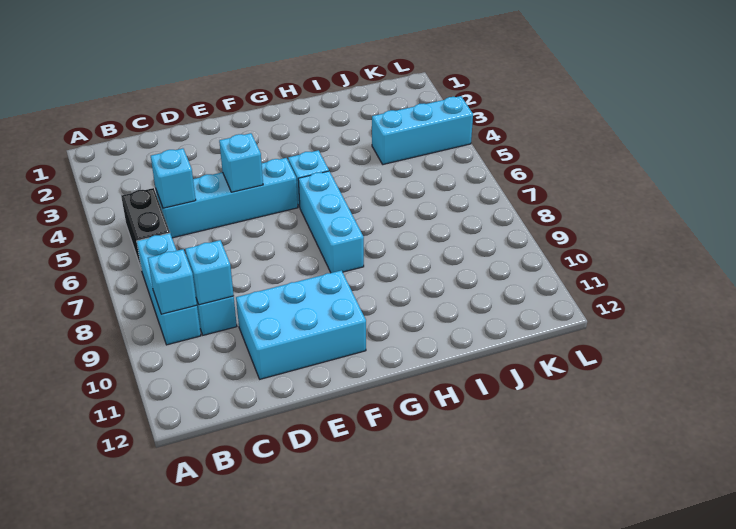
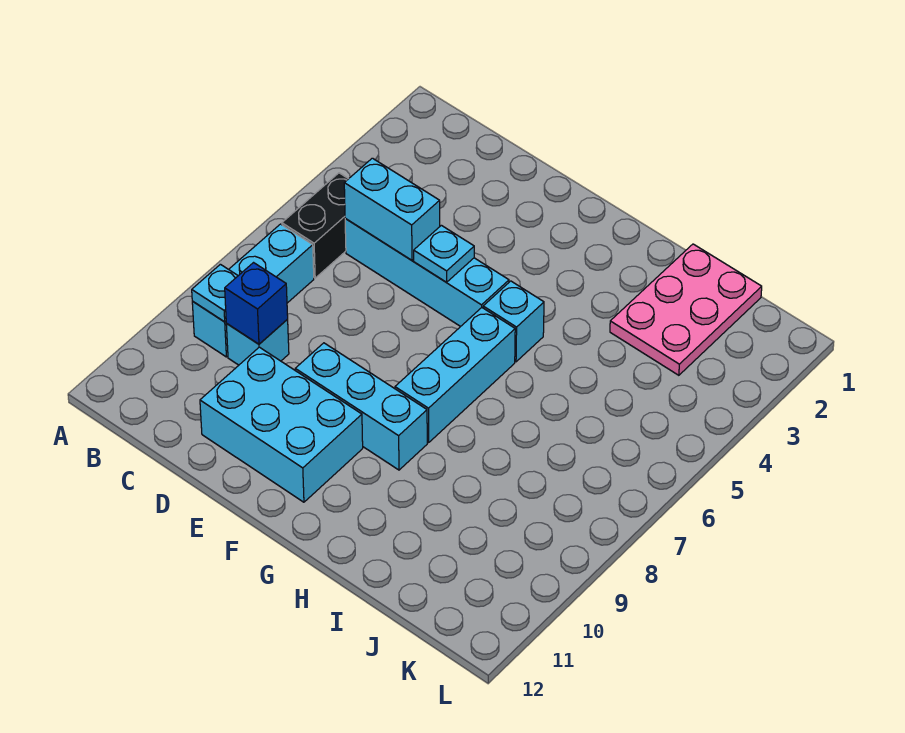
cyan brick B9 level 2 -> cyan plate B9 level 2
cyan brick C5 level 2 -> cyan brick C5:D5 level 2
cyan brick C9 level 2 -> blue brick C9 level 2
cyan brick E5 level 2 -> cyan plate E5 level 2
none -> pink plate I1:J3 level 1
cyan brick J4:L4 level 1 -> cyan brick E9:G9 level 1

